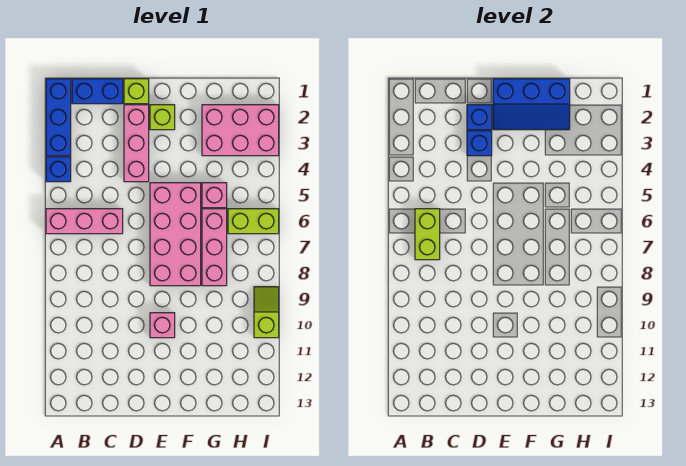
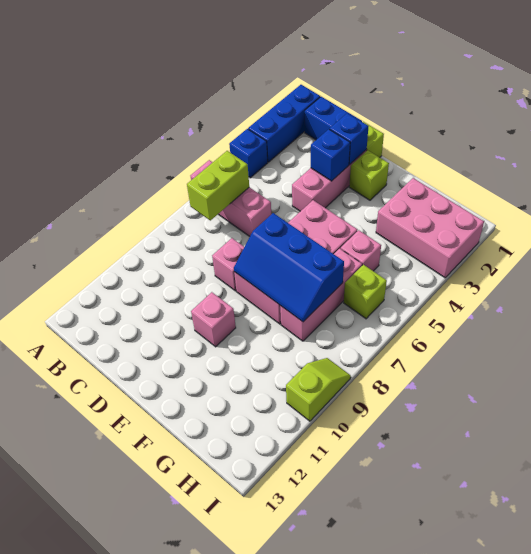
none -> pink brick D8 level 1
blue slope E1:G2 level 2 top 1 -> blue slope E7:G8 level 2 top 7
lime brick H6:I6 level 1 -> lime brick H6 level 1

